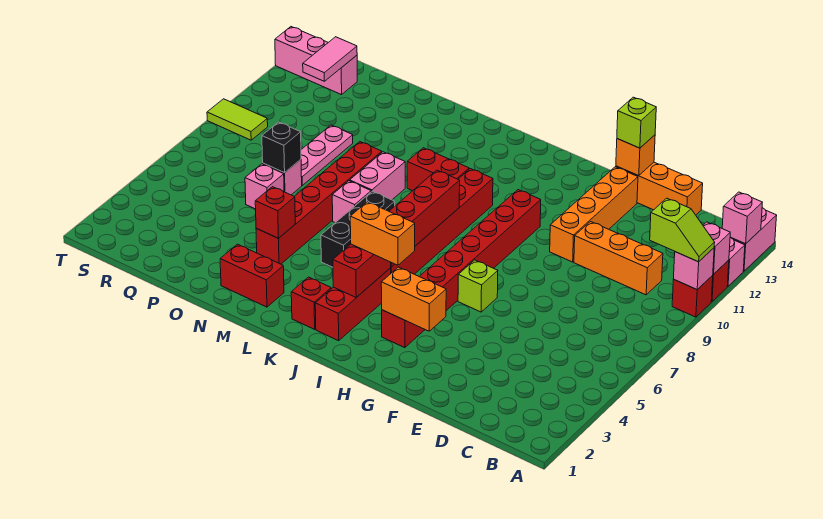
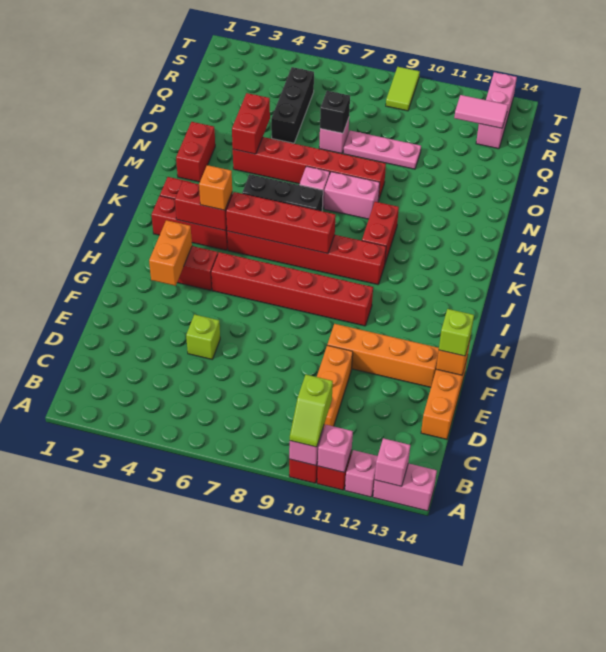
lime brick G6 level 1 -> lime brick E5 level 1
orange brick I4:J4 level 3 -> orange brick J4 level 3
red brick N4 level 2 -> red brick N4:O4 level 2
none -> black brick P5:R5 level 1
pink brick P6 level 1 -> none

